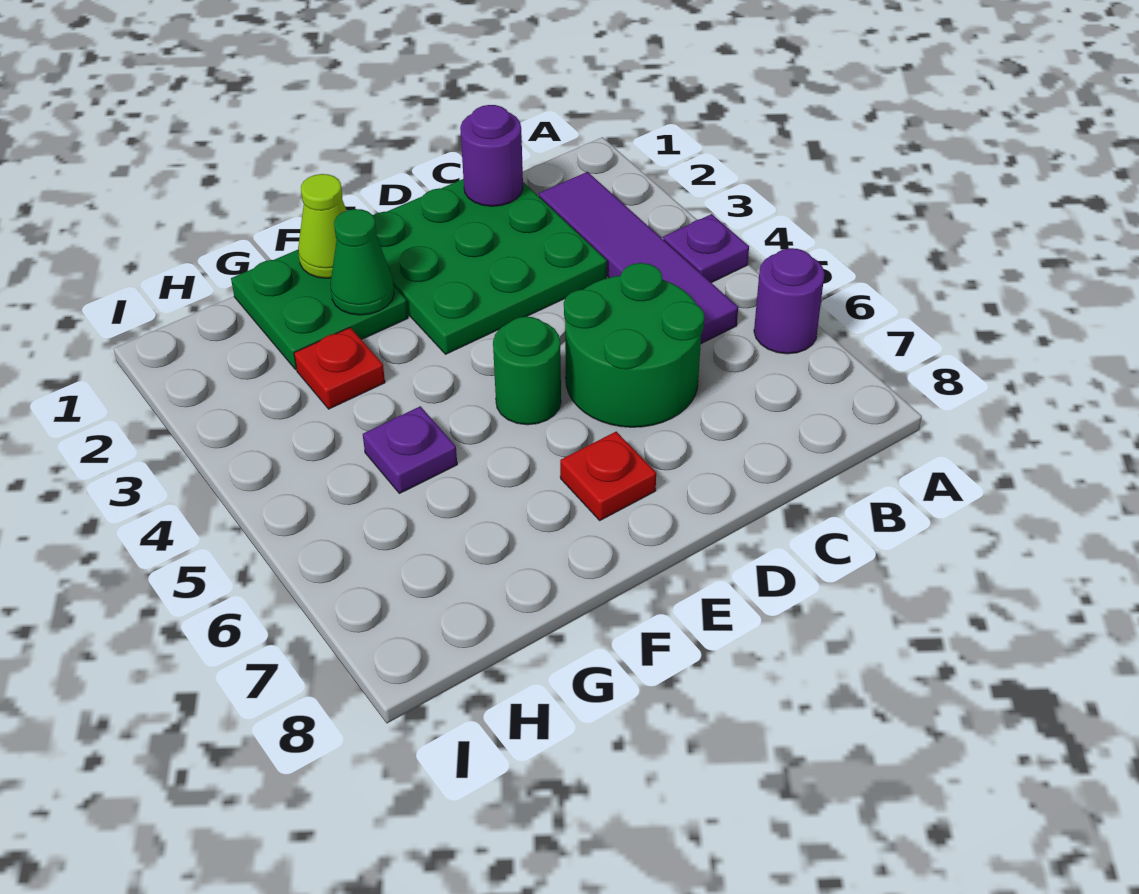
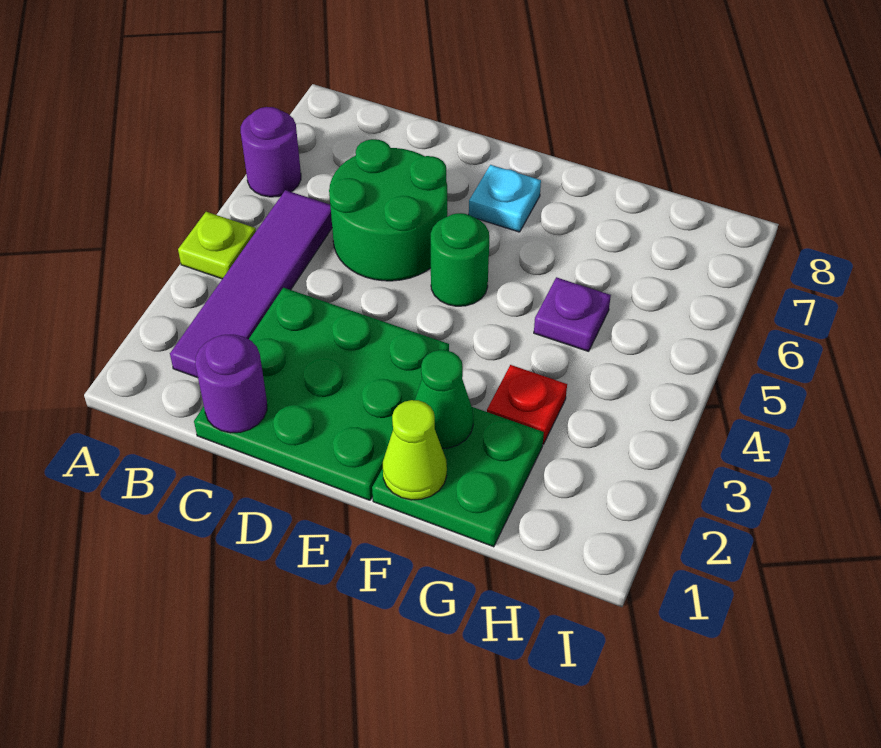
purple plate A4 level 1 -> lime plate A4 level 1
red plate E7 level 1 -> cyan plate E7 level 1

